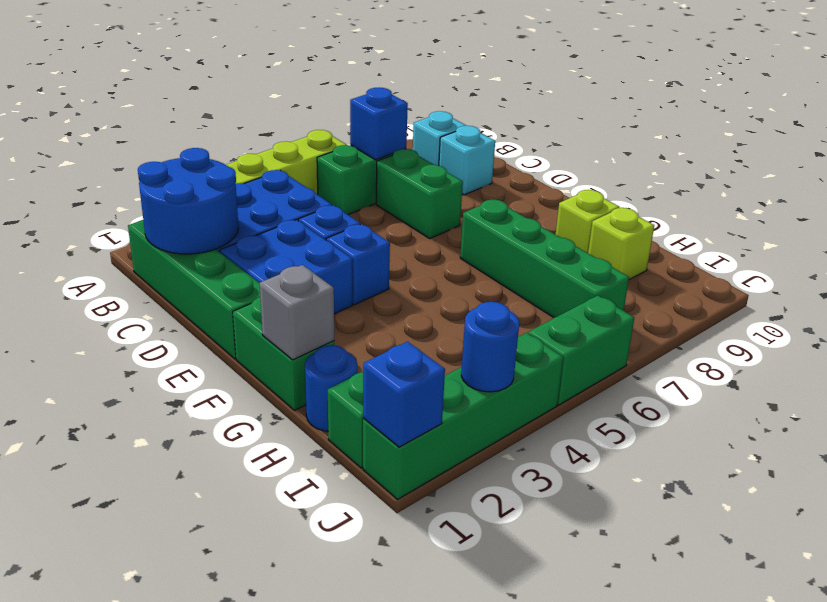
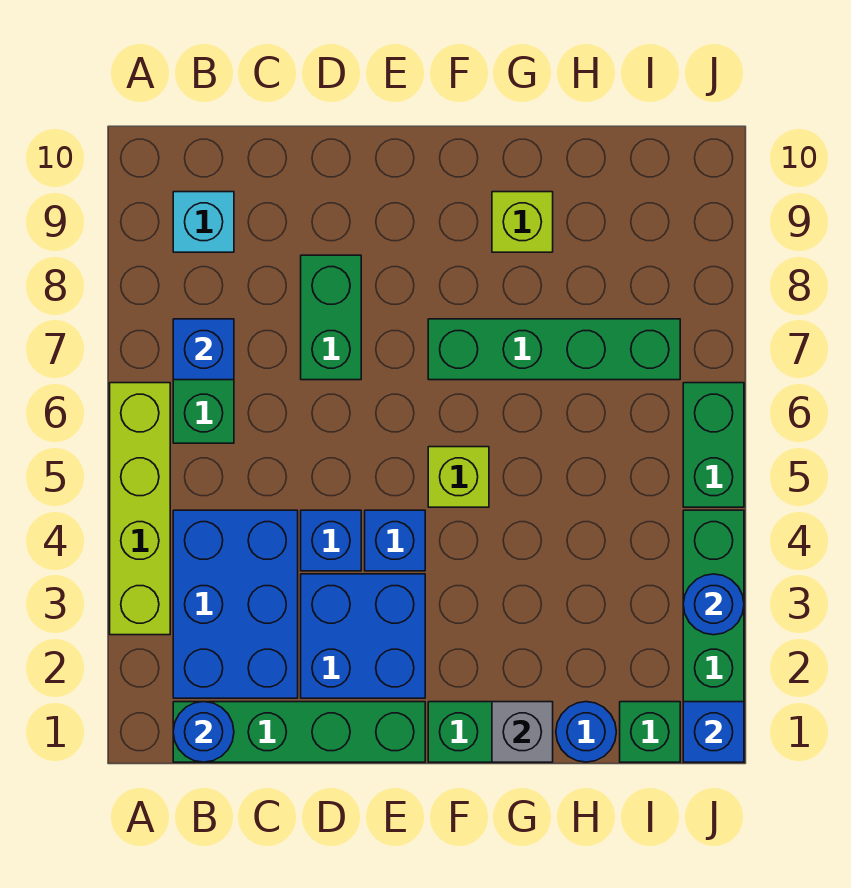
blue round brick B1:C2 level 2 -> blue round brick B1 level 2
green brick C7:D7 level 1 -> green brick D7:D8 level 1
cyan brick C9 level 1 -> none
lime brick H9 level 1 -> lime brick F5 level 1

